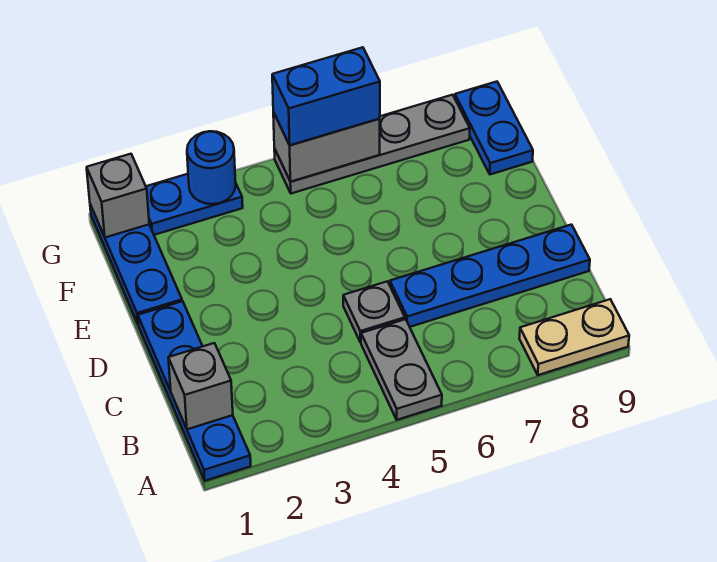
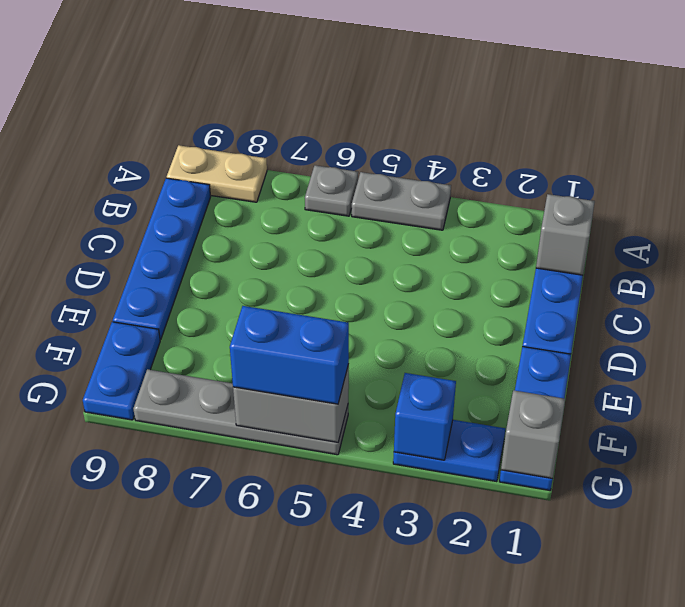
grey plate A5:B5 level 1 -> grey plate A4:A5 level 1
grey plate C5 level 1 -> grey plate A6 level 1
blue plate C6:C9 level 1 -> blue plate B9:E9 level 1
blue round brick G3 level 2 -> blue brick G3 level 2

